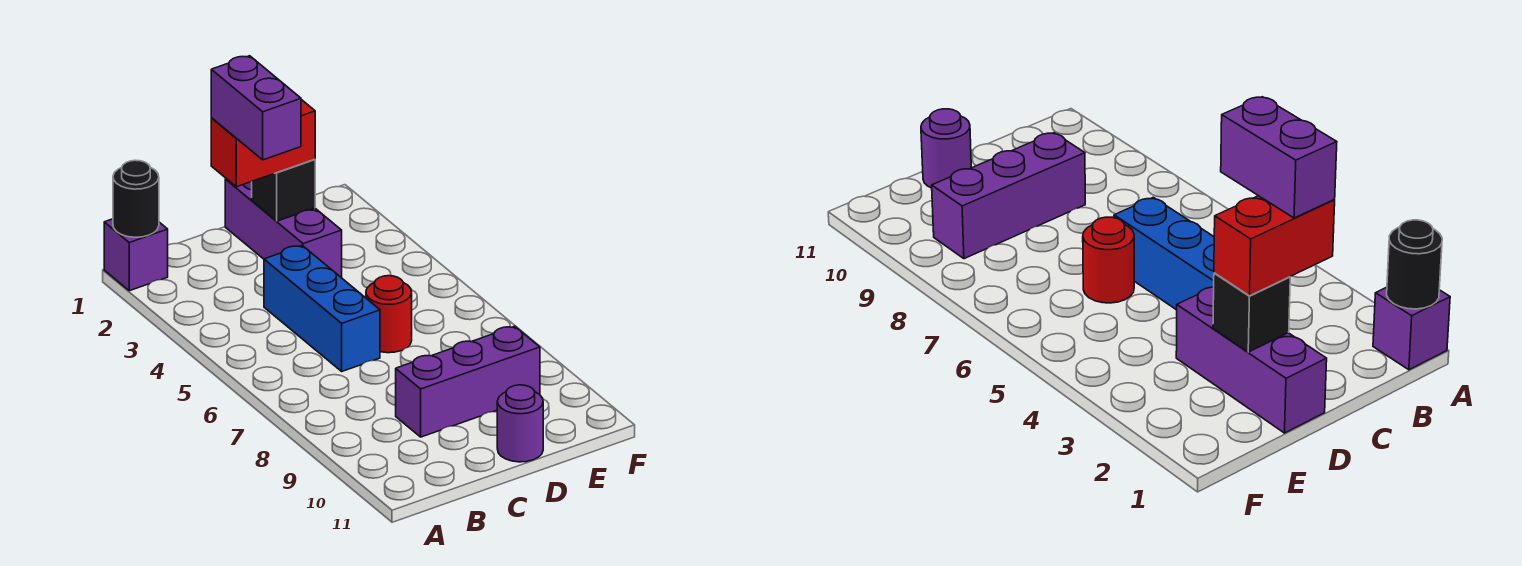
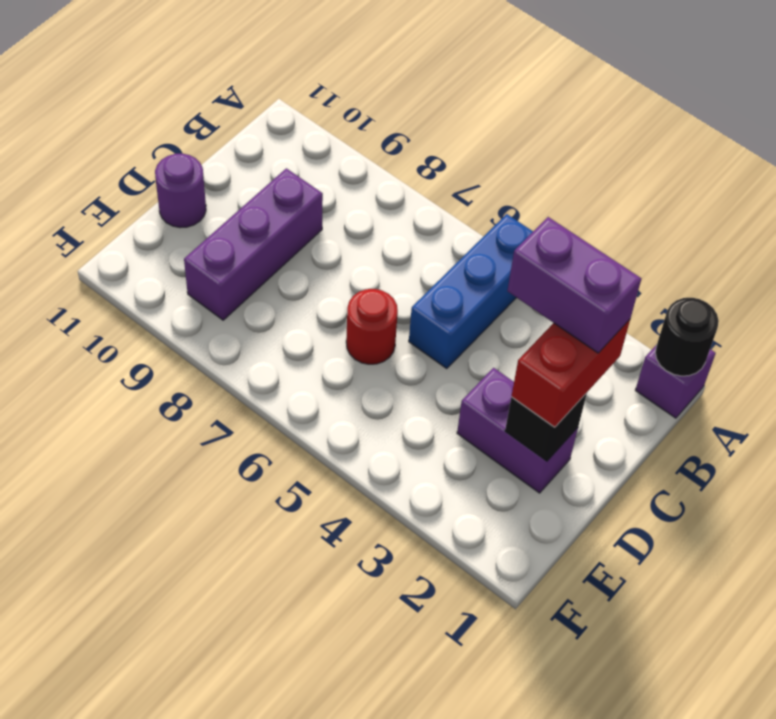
blue brick C4:C6 level 1 -> blue brick A5:C5 level 1
purple brick D1:D3 level 1 -> purple brick D2:D3 level 1

